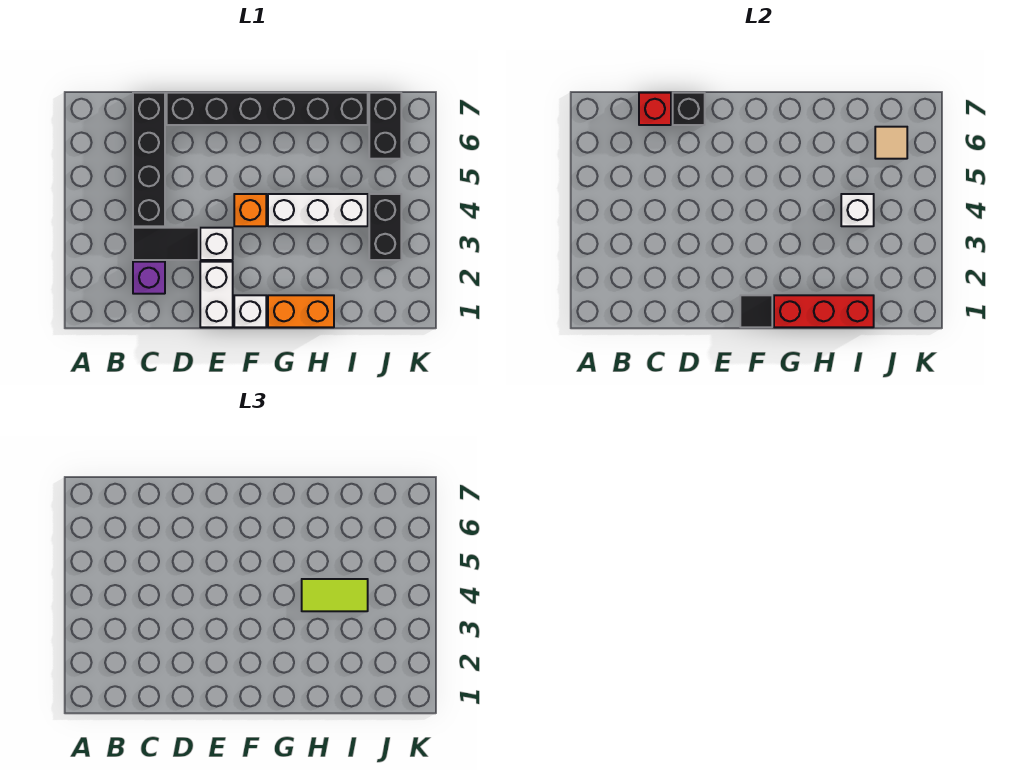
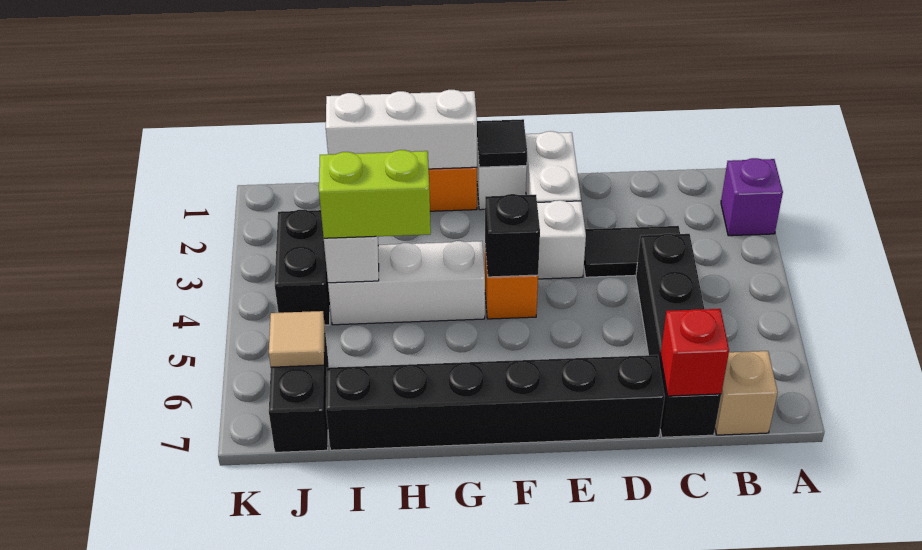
none -> tan brick B7 level 1
purple brick C2 level 1 -> purple brick A2 level 1
black brick D7 level 2 -> black brick F4 level 2
red brick G1:I1 level 2 -> white brick G1:I1 level 2
lime tile H4:I4 level 3 -> lime brick H4:I4 level 3

